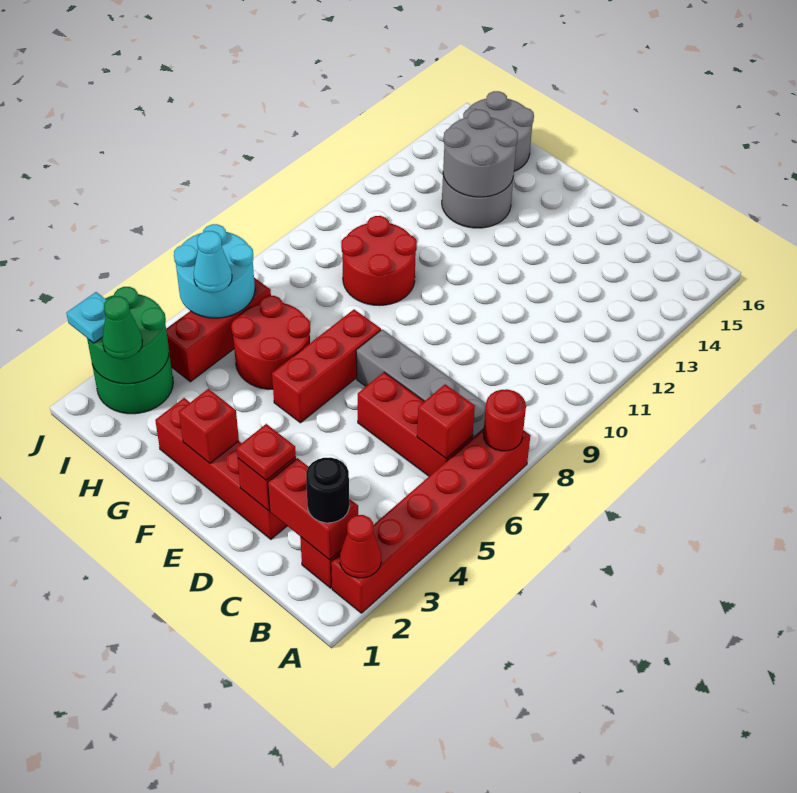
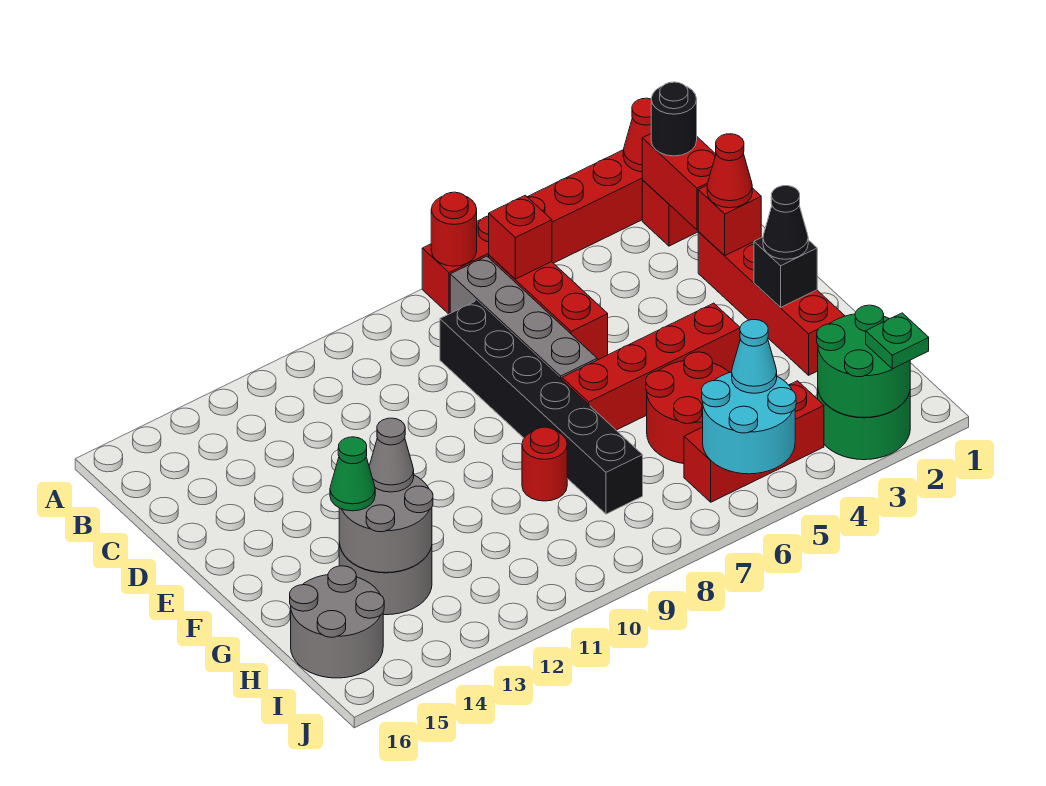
none -> black brick C8:H8 level 1
red plate D2 level 3 -> red cone D2 level 3
red brick F2 level 2 -> black brick F2 level 2
none -> black cone F2 level 3
red brick F5:F7 level 1 -> red brick F4:F7 level 1
red round brick G9:H10 level 1 -> red round brick G9 level 1
none -> grey cone G13 level 3
green cone I2 level 3 -> green cone G14 level 3
cyan plate J2 level 3 -> green plate J2 level 3

